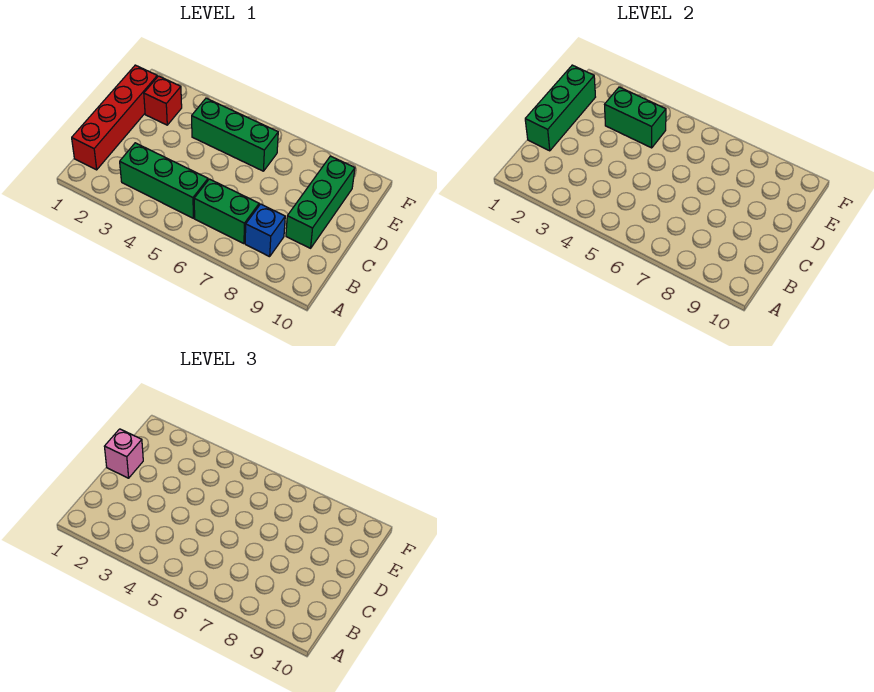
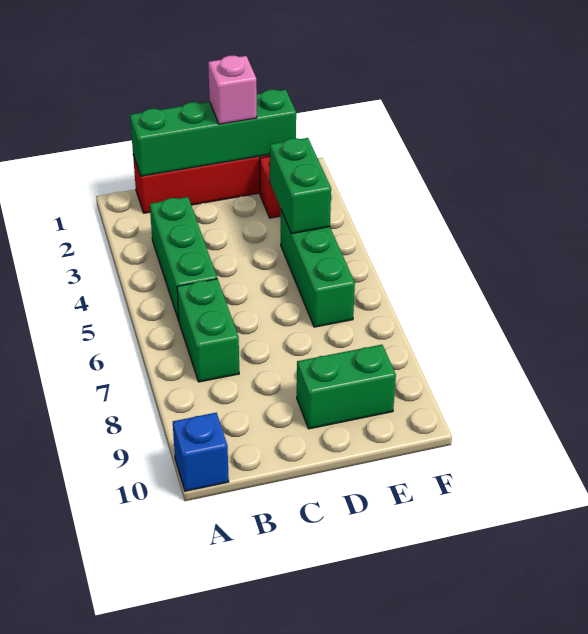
blue brick B8 level 1 -> blue brick A10 level 1
green brick C1:E1 level 2 -> green brick B1:E1 level 2
green brick C9:E9 level 1 -> green brick D9:E9 level 1

